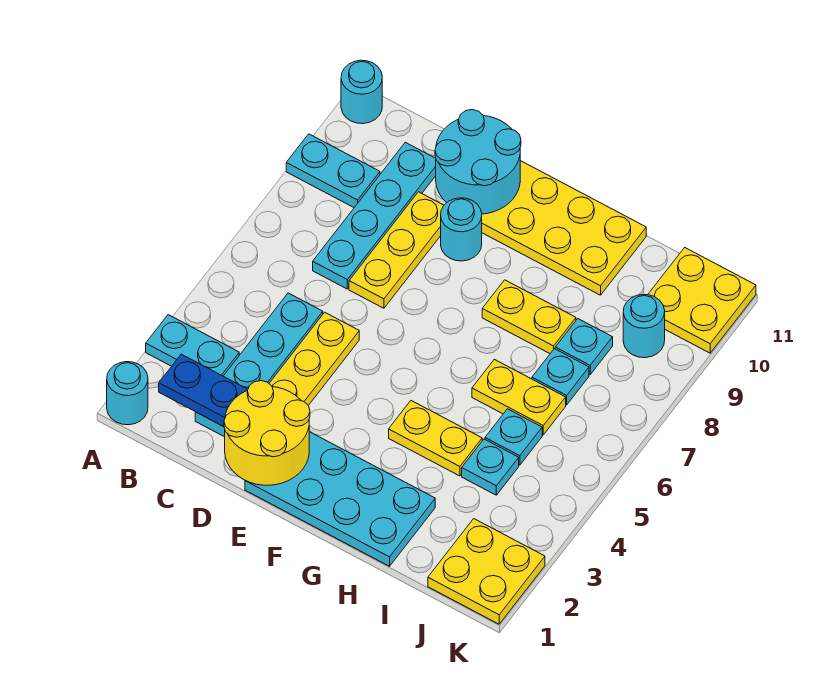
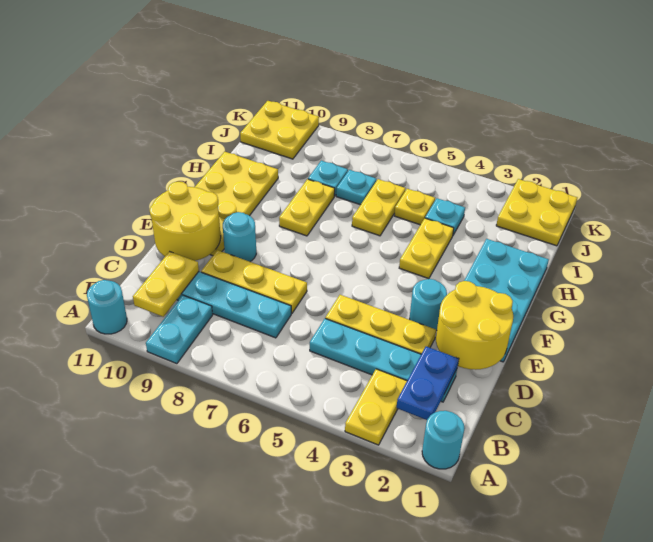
cyan plate A3:B3 level 1 -> yellow plate A3:B3 level 1
none -> yellow plate B10:C10 level 2
cyan round brick D10:E11 level 2 -> yellow round brick D10:E11 level 2
cyan plate I5 level 1 -> yellow plate I5 level 1
cyan round brick J9 level 1 -> cyan round brick E3 level 1

